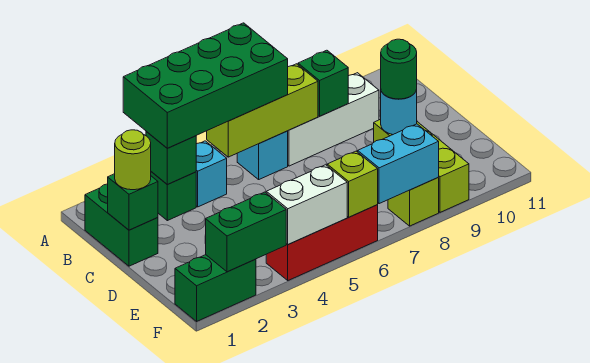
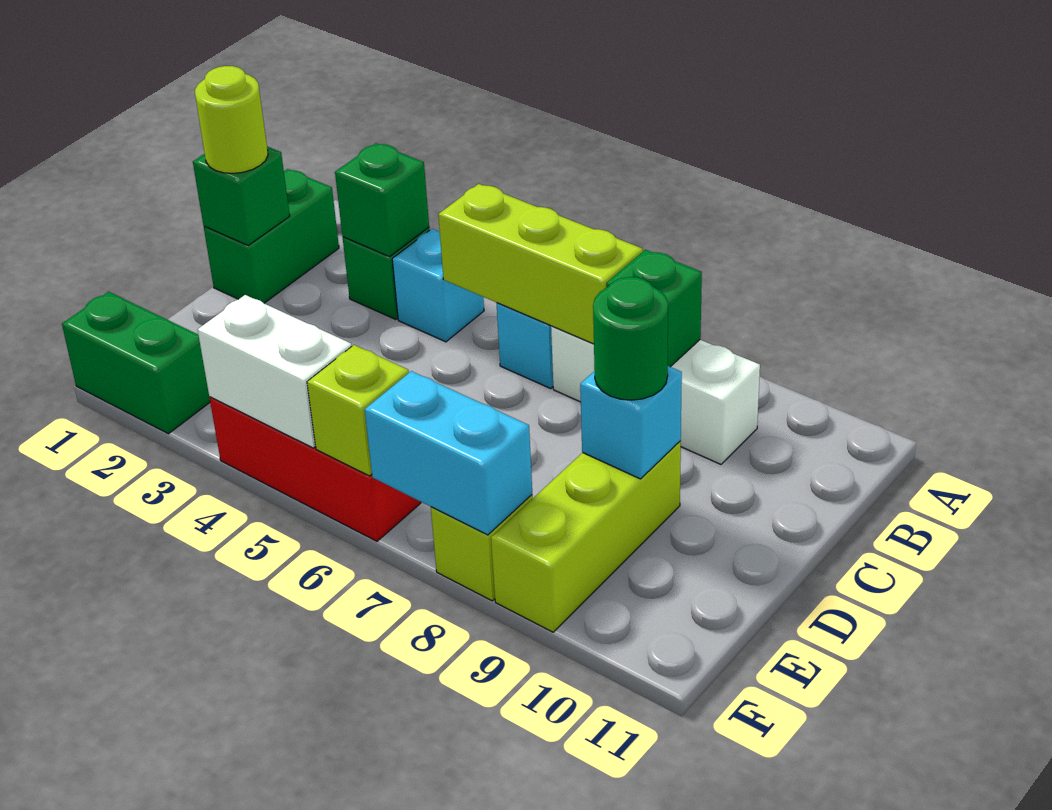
green brick A3:B6 level 3 -> none
cyan round brick D9 level 2 -> cyan brick D9 level 2
green brick F2:F3 level 2 -> none

